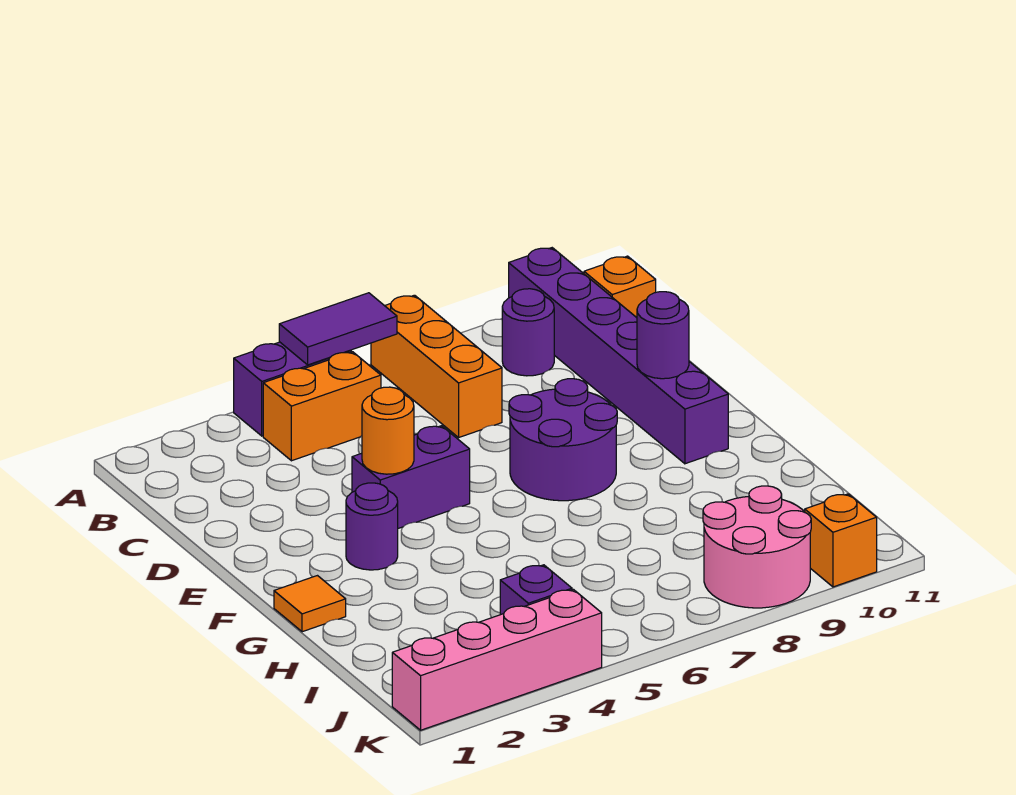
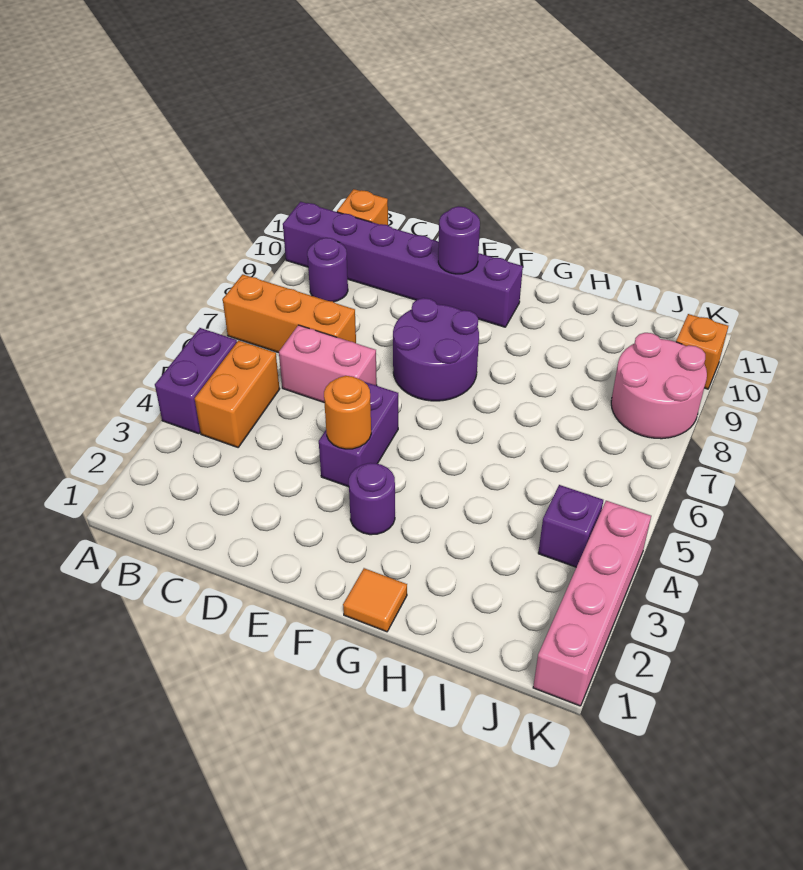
purple tile A5:A6 level 2 -> none
none -> pink brick C6:D6 level 1

